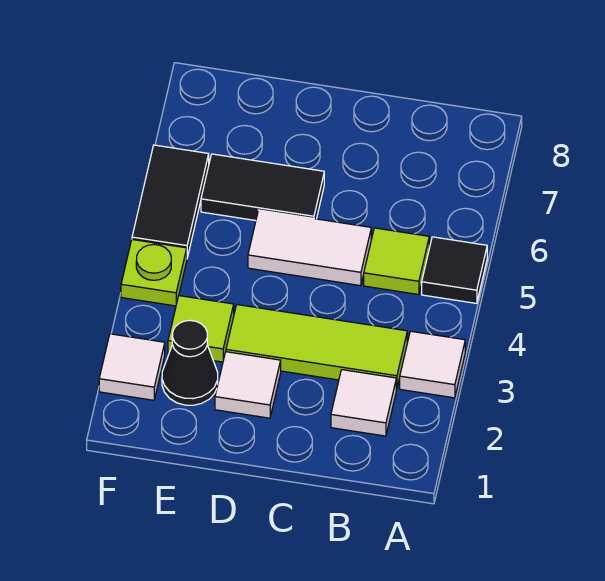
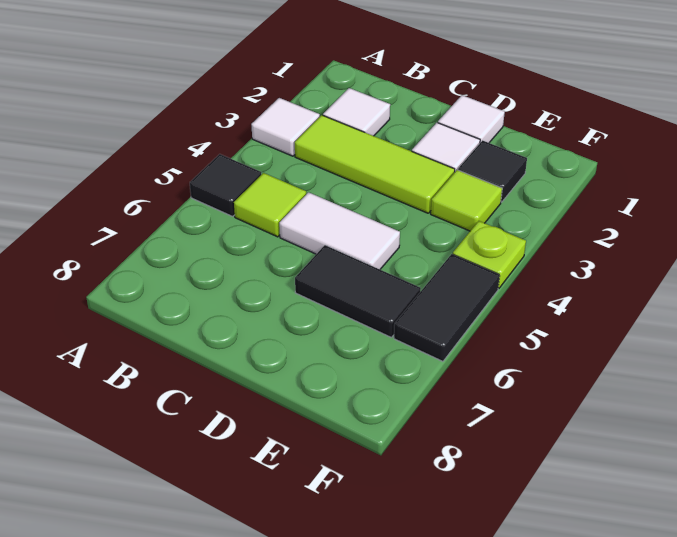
black cone E2 level 1 -> black tile E2 level 1
white tile F2 level 1 -> white tile D1 level 1

